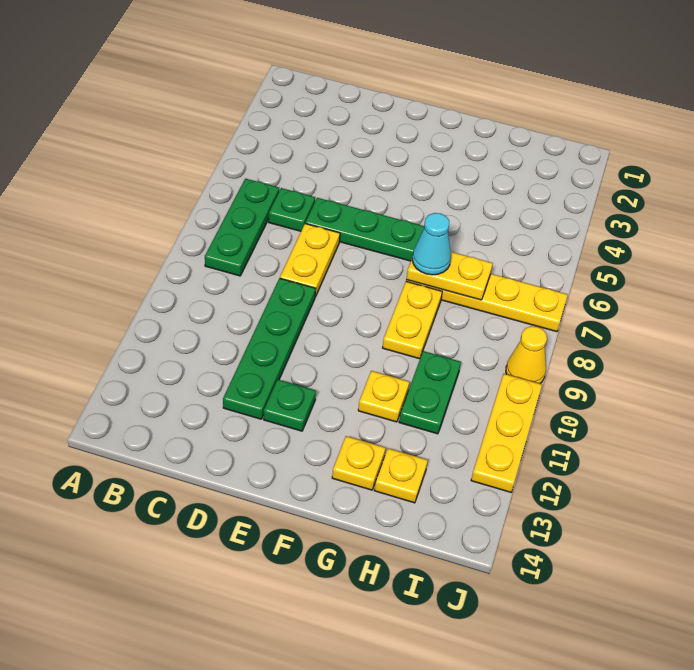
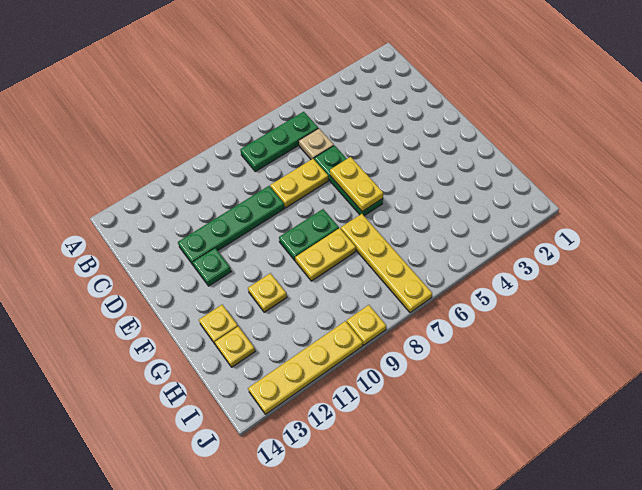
green plate C6 level 1 -> tan plate C6 level 1
yellow plate G7:H7 level 2 -> yellow plate E6:F6 level 2
cyan cone G7 level 3 -> none
green plate H10:H11 level 1 -> green plate F8:F9 level 1
yellow cone J9 level 1 -> yellow plate J9 level 1
yellow plate J10:J12 level 1 -> yellow plate J10:J13 level 1

